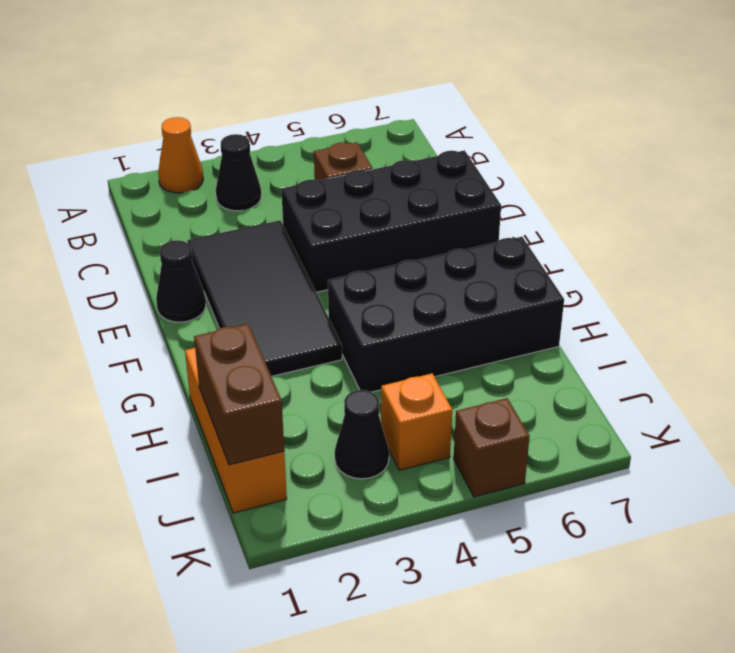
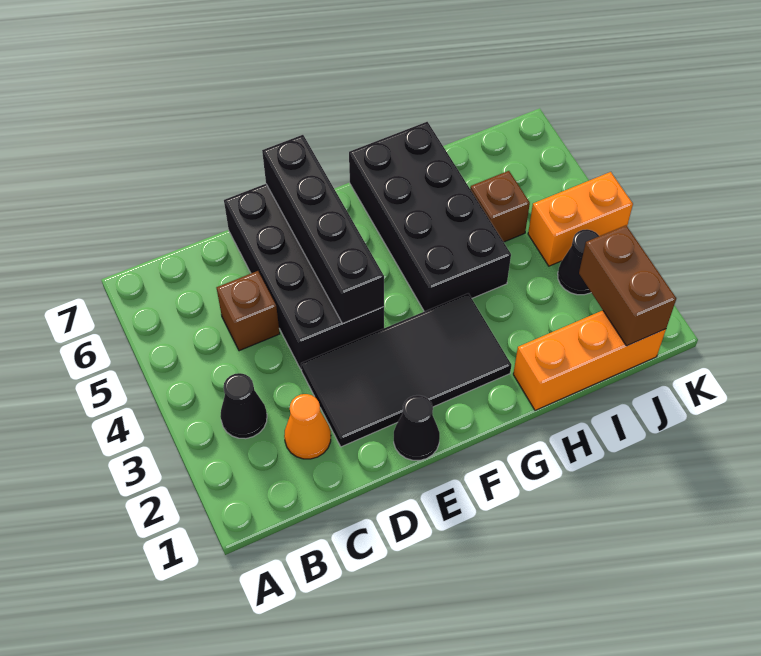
orange cone A2 level 1 -> orange cone C2 level 1
none -> black brick E4:E7 level 2
brown brick I1:J1 level 2 -> brown brick J1:J2 level 2
orange brick J4 level 1 -> orange brick J4:K4 level 1
brown brick K5 level 1 -> brown brick I5 level 1

